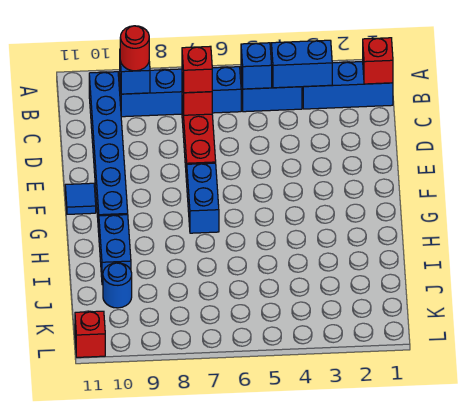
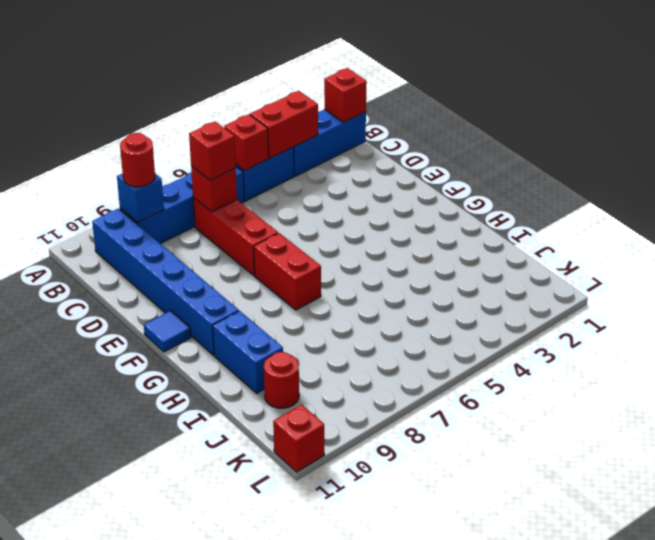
blue brick B3:B4 level 2 -> red brick B3:B4 level 2
blue brick B5 level 2 -> red brick B5 level 2
blue brick F7:G7 level 1 -> red brick F7:G7 level 1
blue round brick J10 level 1 -> red round brick J10 level 1

